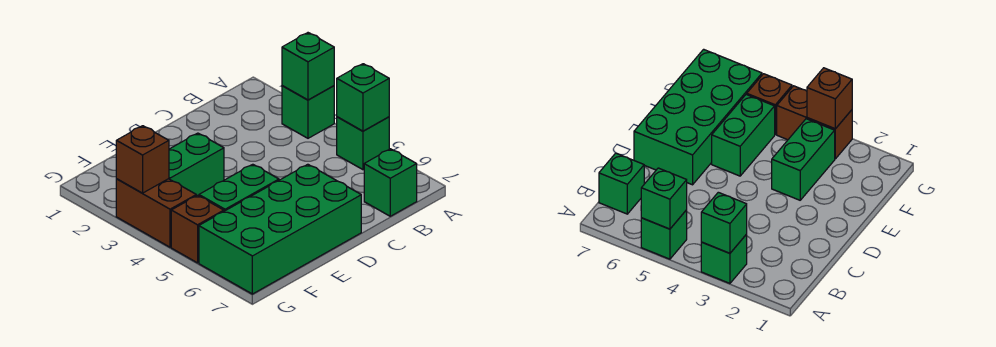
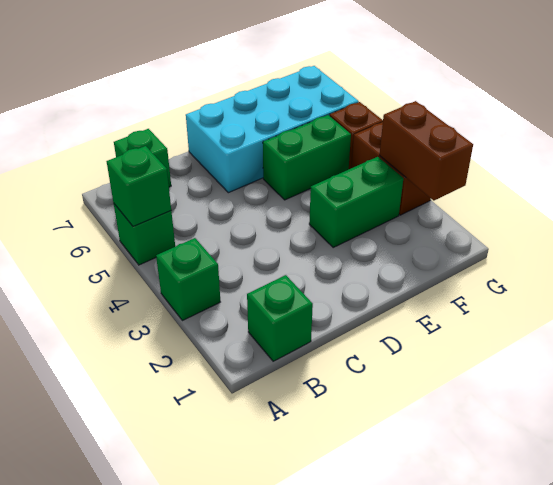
green brick A3 level 2 -> green brick B1 level 1
green brick D6:G7 level 1 -> cyan brick D6:G7 level 1
brown brick G3 level 2 -> brown brick G2:G3 level 2

